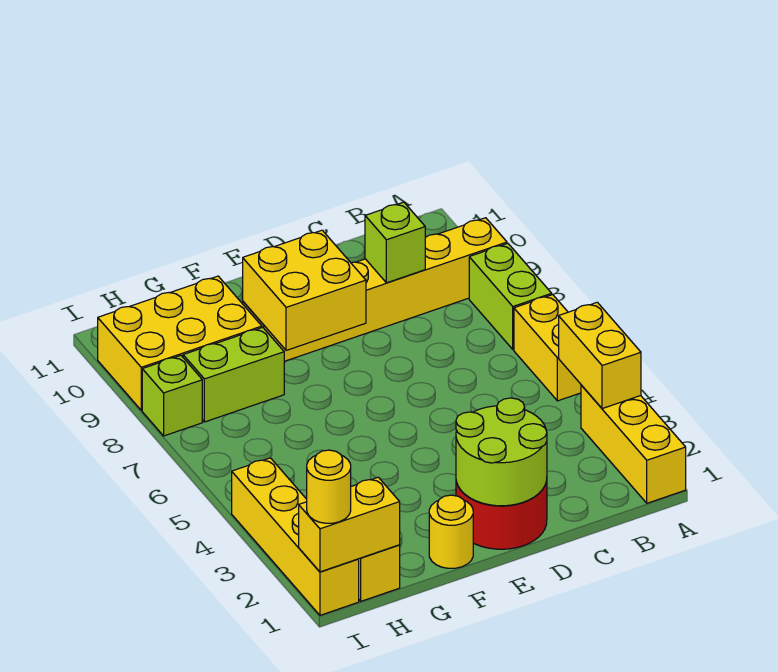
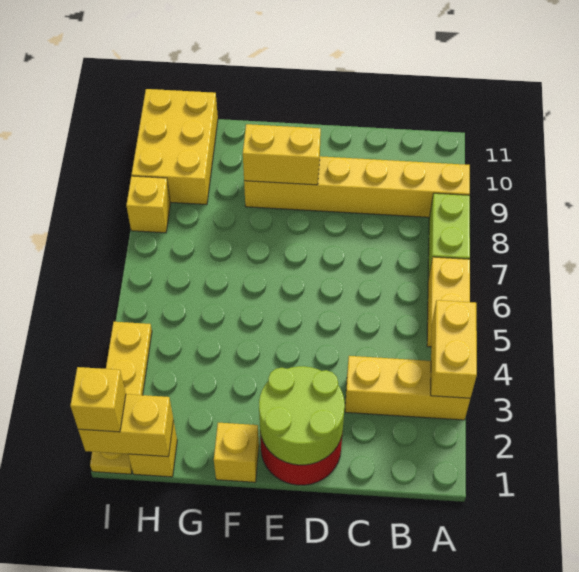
yellow brick A1:A3 level 1 -> yellow brick A3:C3 level 1
lime brick C9 level 2 -> none
yellow brick E8:F9 level 2 -> yellow brick E9:F9 level 2
yellow round brick F1 level 1 -> yellow brick F1 level 1
lime brick G8:H8 level 1 -> none
yellow brick G9:I10 level 1 -> yellow brick H9:I11 level 1
yellow brick I1:I4 level 1 -> yellow plate I1:I4 level 1
yellow round brick I1 level 3 -> yellow brick I1 level 3
lime brick I8 level 1 -> yellow brick I8 level 1

